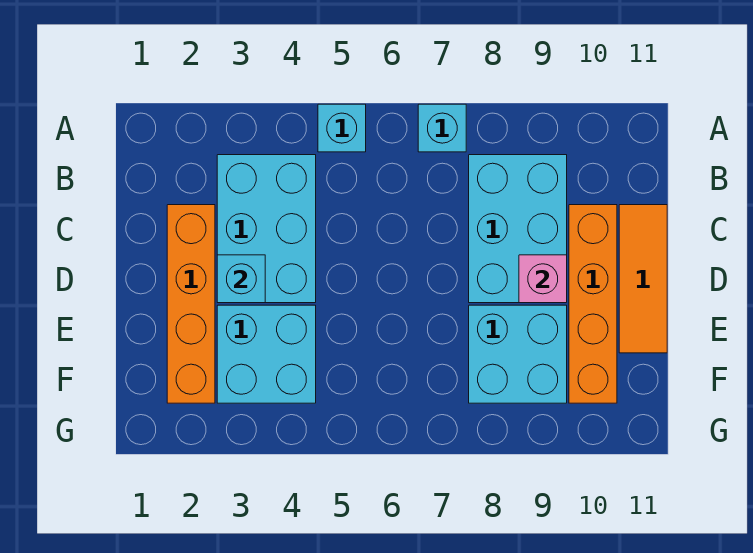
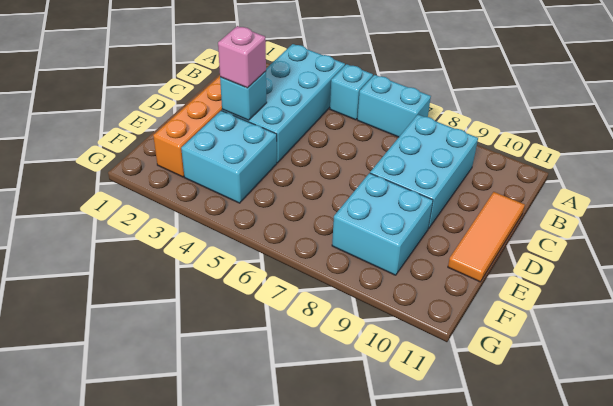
cyan brick A7 level 1 -> cyan brick A6:A7 level 1
cyan brick B3:D4 level 1 -> cyan brick A3:D4 level 1
orange brick C10:F10 level 1 -> none
pink brick D9 level 2 -> pink brick D3 level 3

